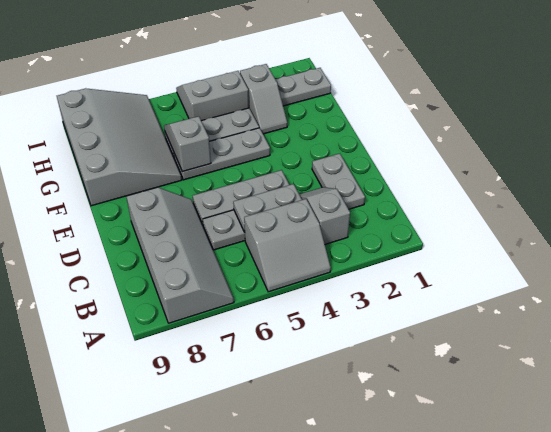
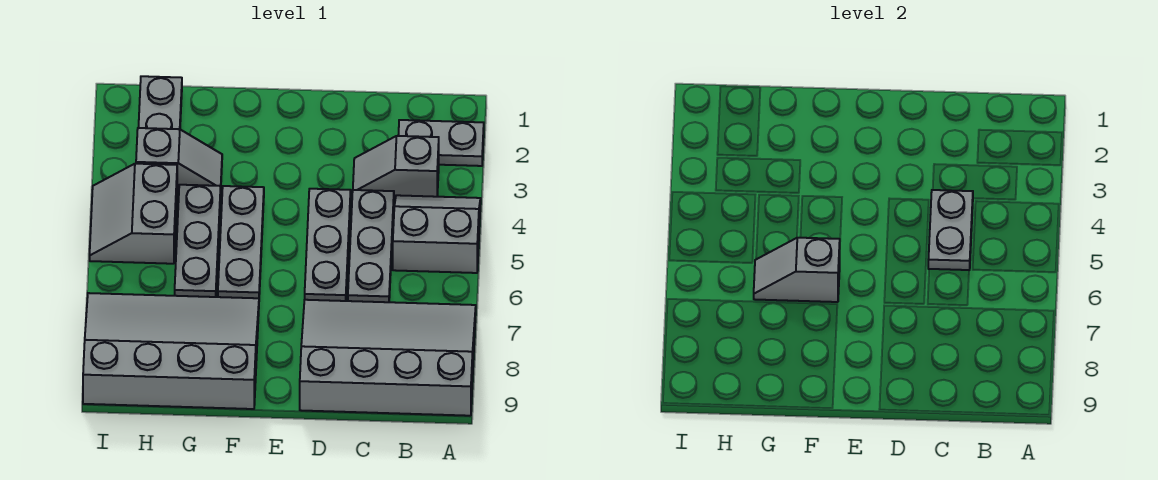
grey slope A4:B5 level 1 top B -> grey slope A4:B5 level 1 top 5
grey slope A7:D8 level 1 top 8 -> grey slope A7:D9 level 1 top 9
grey plate C2:D2 level 1 -> grey plate A2:B2 level 1

